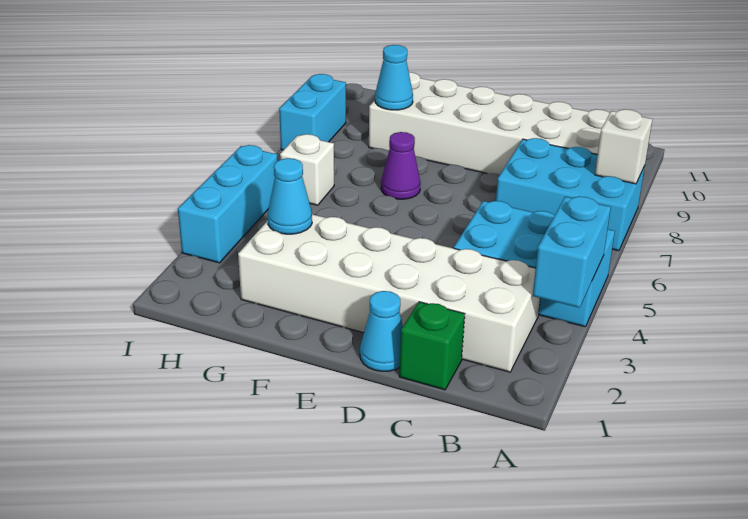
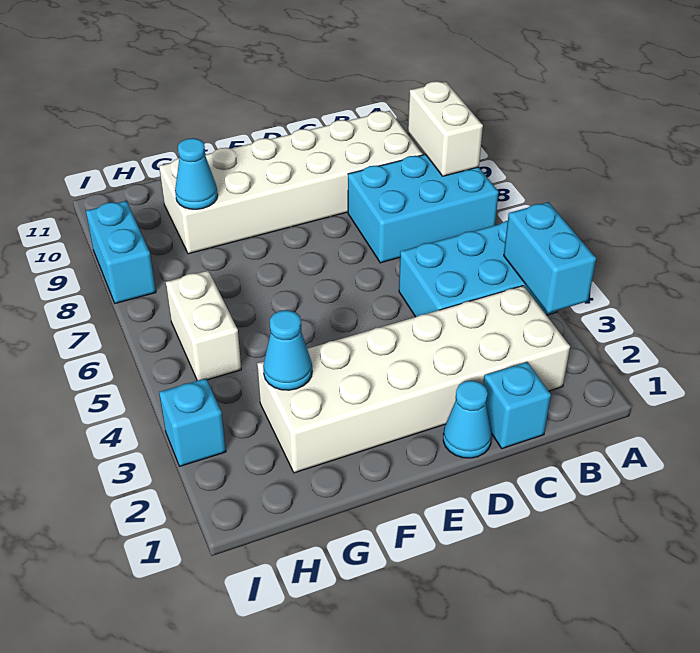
white brick A8 level 2 -> white brick A8:A9 level 2
green brick C1 level 1 -> cyan brick C1 level 1
purple cone F7 level 1 -> none
white brick H6 level 1 -> white brick H5:H6 level 1
cyan brick I3:I5 level 1 -> cyan brick I3 level 1

